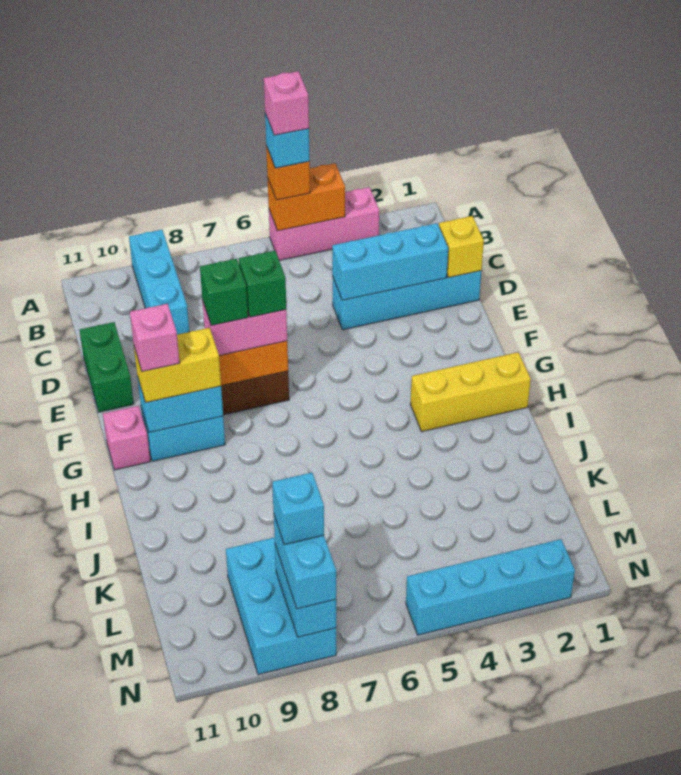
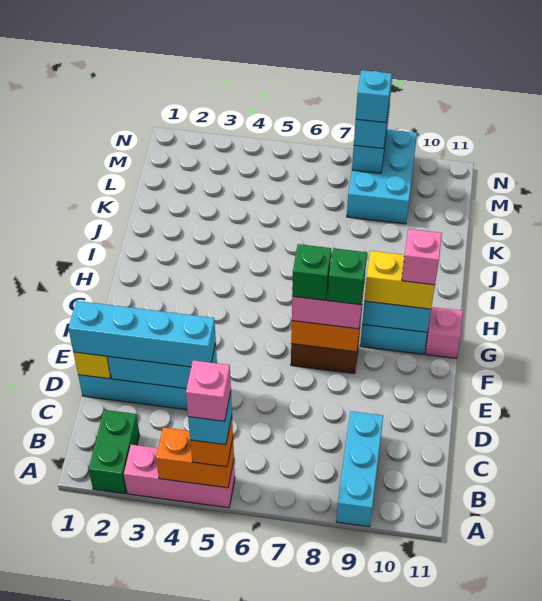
green brick D11:E11 level 1 -> green brick A2:B2 level 1
yellow brick H1:H3 level 1 -> none
cyan brick N2:N5 level 1 -> cyan brick D1:D4 level 3

